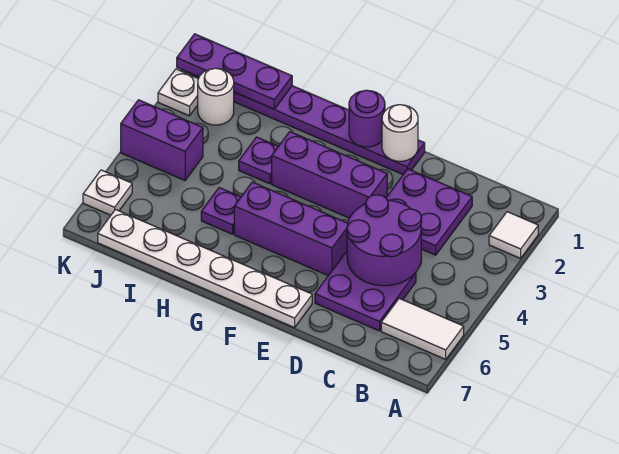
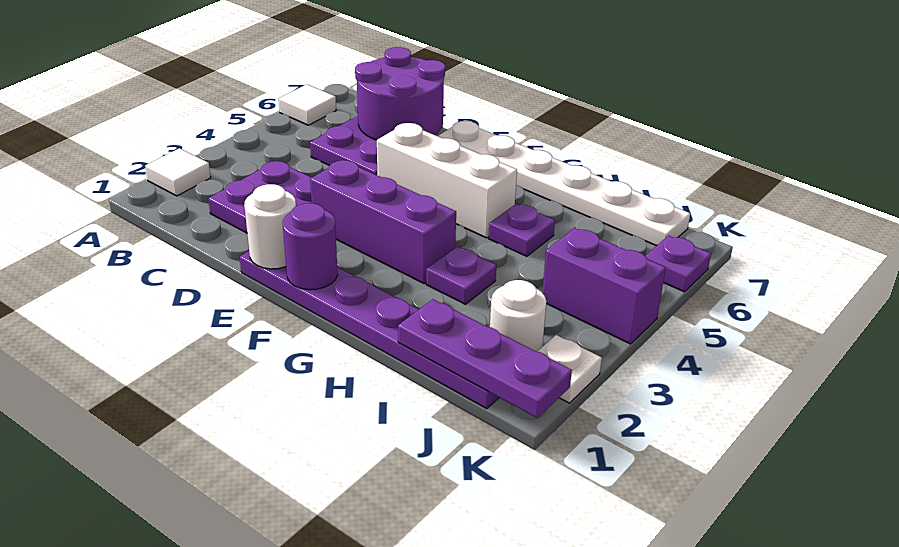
white tile A6:B6 level 1 -> white tile A6 level 1
purple round brick C4:D5 level 2 -> purple round brick C6:D7 level 2
purple brick E5:G5 level 1 -> white brick E5:G5 level 1
white plate K6 level 1 -> purple plate K6 level 1

